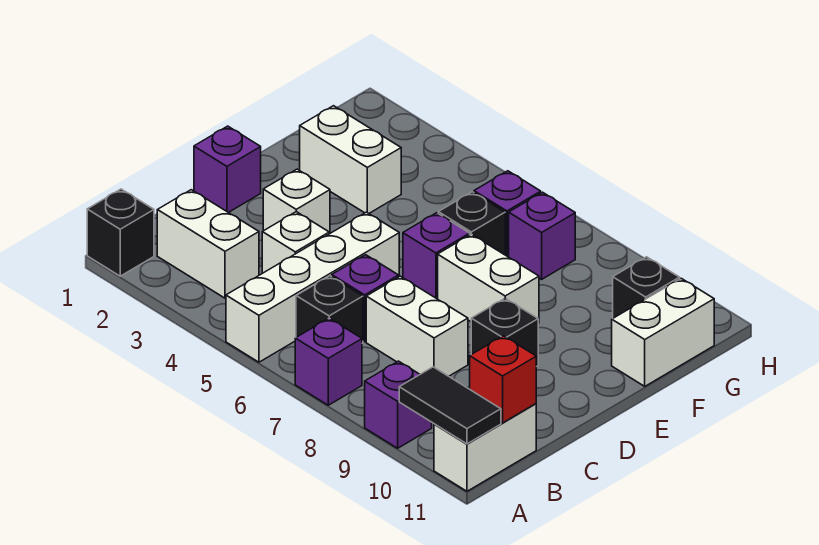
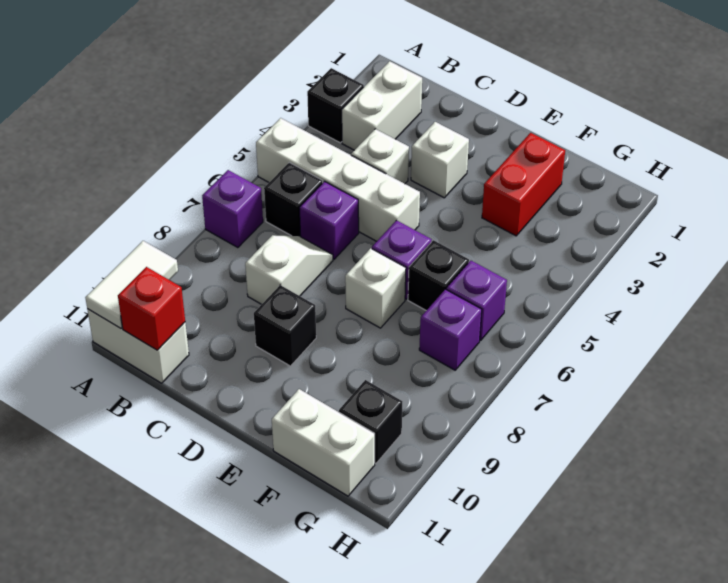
black brick A1 level 1 -> black brick A3 level 1
purple brick A9 level 1 -> none
black tile A10:A11 level 2 -> white tile A10:A11 level 2
white brick C7:C8 level 1 -> white slope C7:C8 level 1 top 8
purple brick D1 level 1 -> none
white brick E7:E8 level 1 -> white brick E7 level 1
white brick F2:F3 level 1 -> red brick F2:F3 level 1

